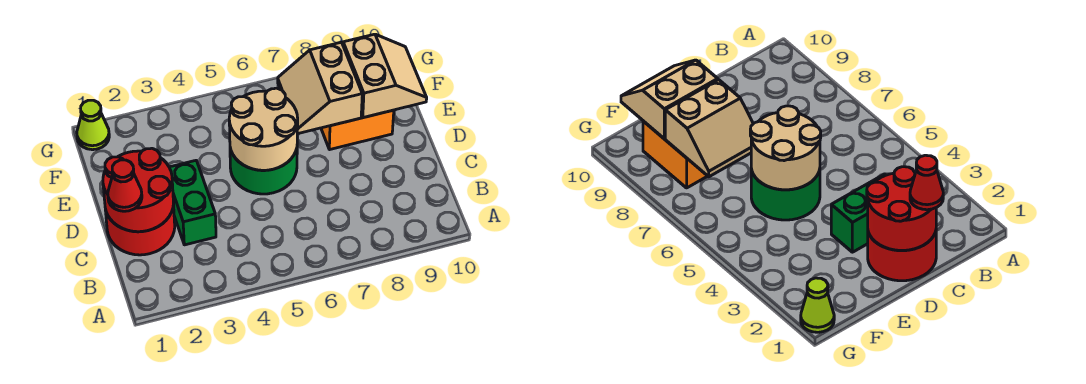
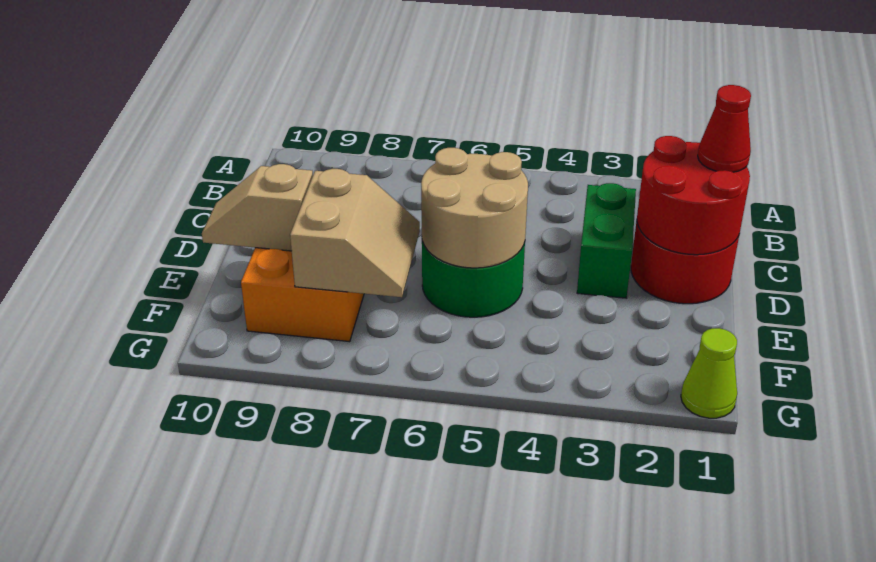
tan slope E9:F10 level 2 top 9 -> tan slope E9:E10 level 2 top 9

